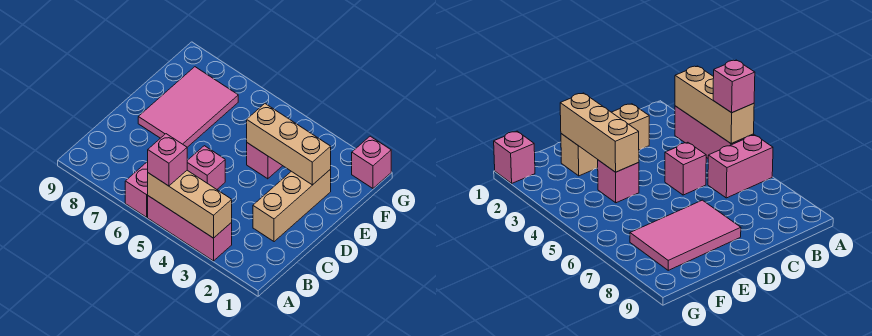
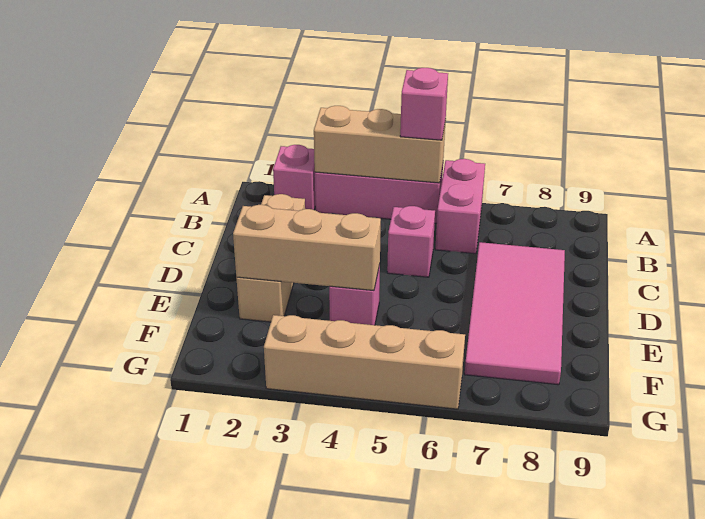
pink tile D7:F8 level 1 -> pink tile C7:F8 level 1
pink brick G1 level 1 -> pink brick A2 level 1
none -> tan brick G3:G6 level 1

